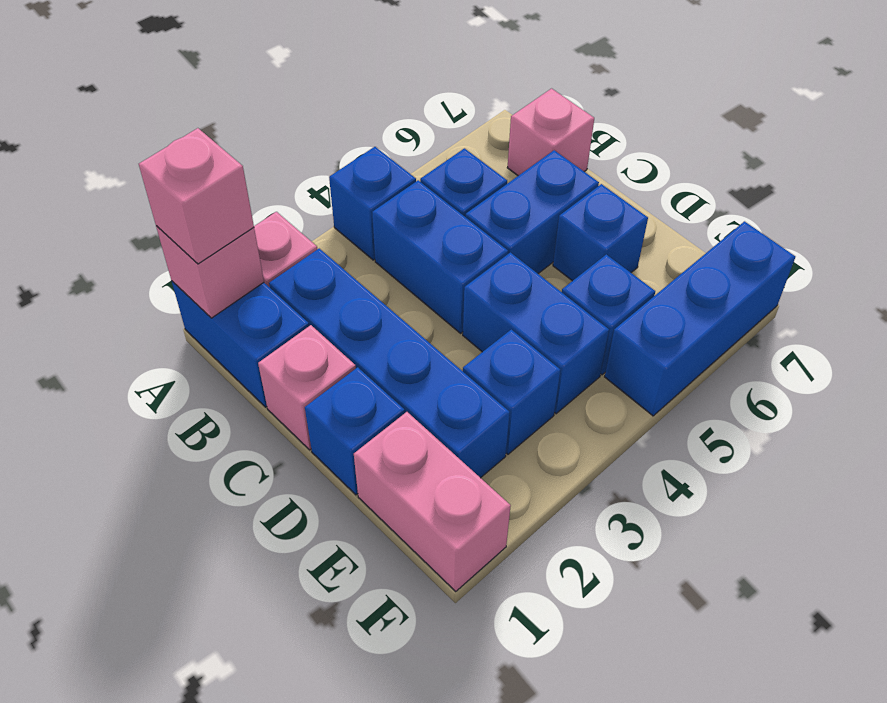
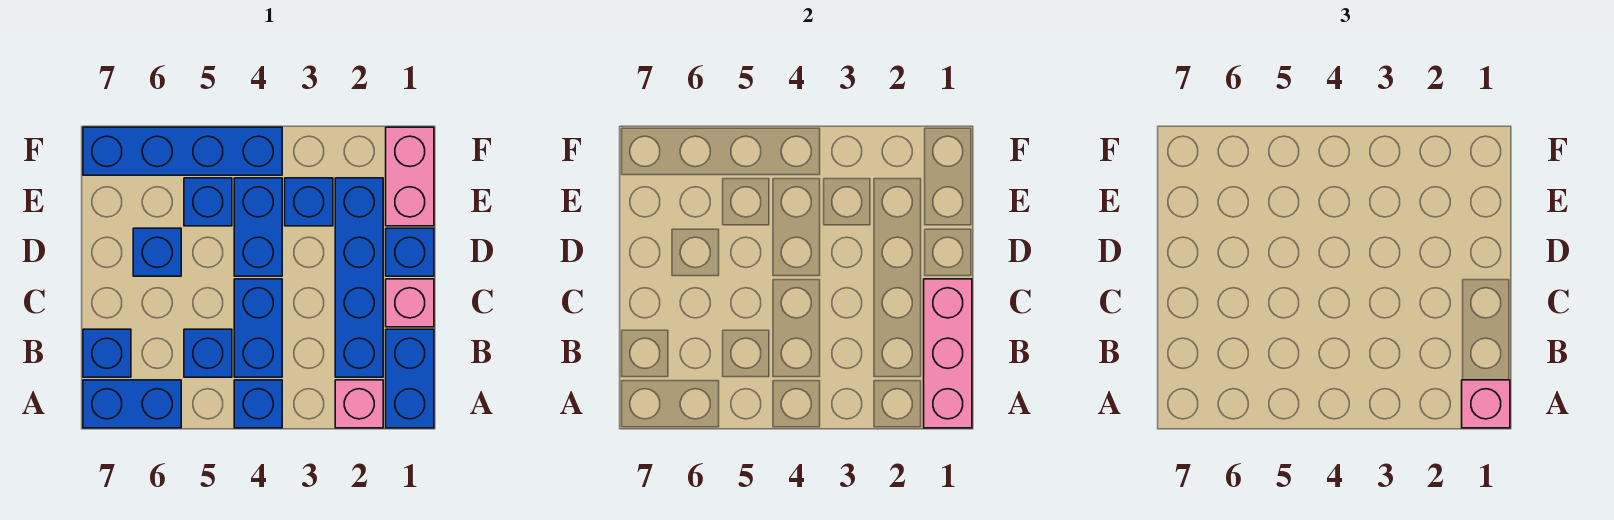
pink brick A1 level 2 -> pink brick A1:C1 level 2
pink brick B7 level 1 -> blue brick B7 level 1
blue brick C5:C6 level 1 -> blue brick A6:A7 level 1
blue brick F5:F7 level 1 -> blue brick F4:F7 level 1

